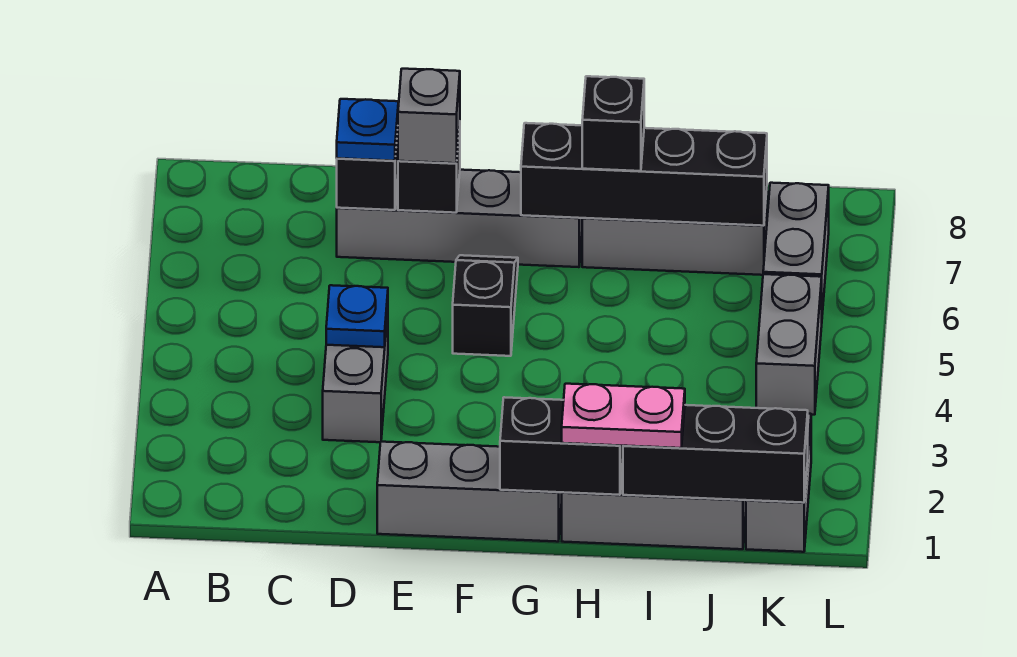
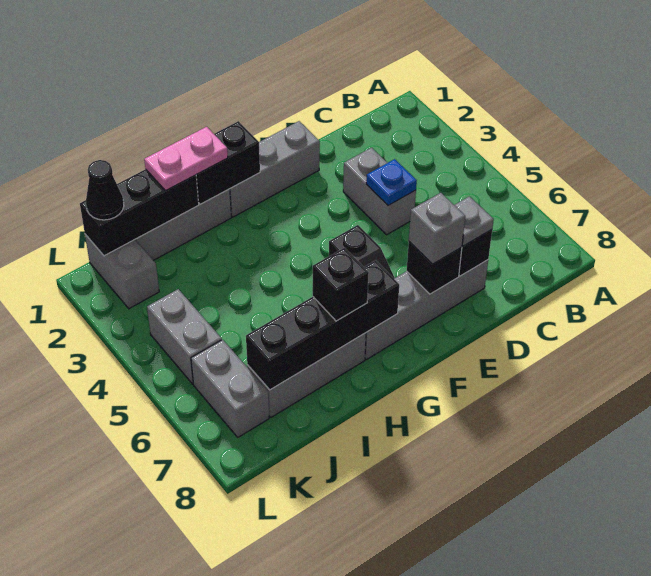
blue plate D7 level 3 -> grey plate D7 level 3
none -> black cone K1 level 3

